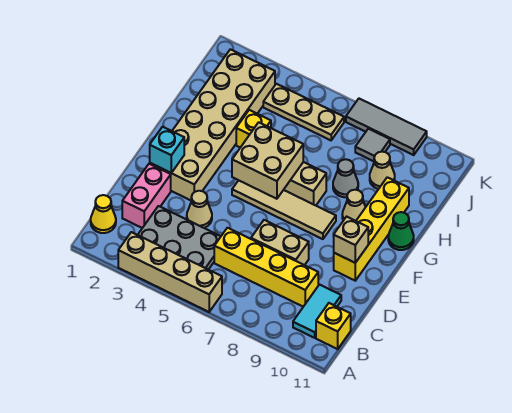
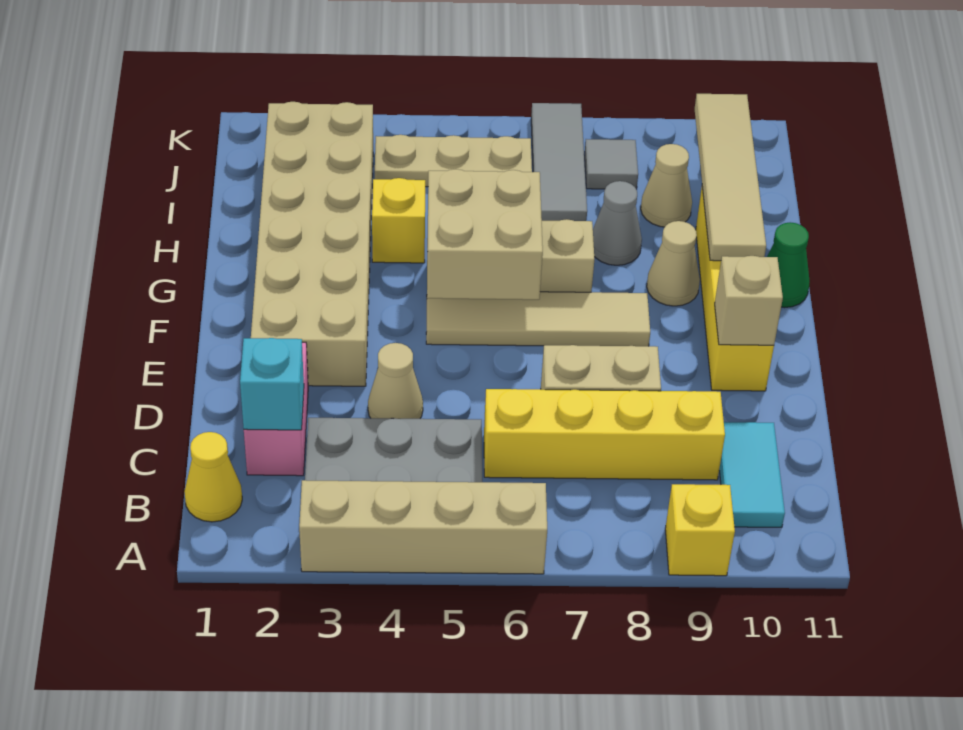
yellow brick B11 level 1 -> yellow brick A9 level 1
cyan brick E2 level 2 -> cyan brick C2 level 2
none -> tan tile G10:J10 level 2
grey tile K7:K9 level 1 -> grey tile I7:K7 level 1

